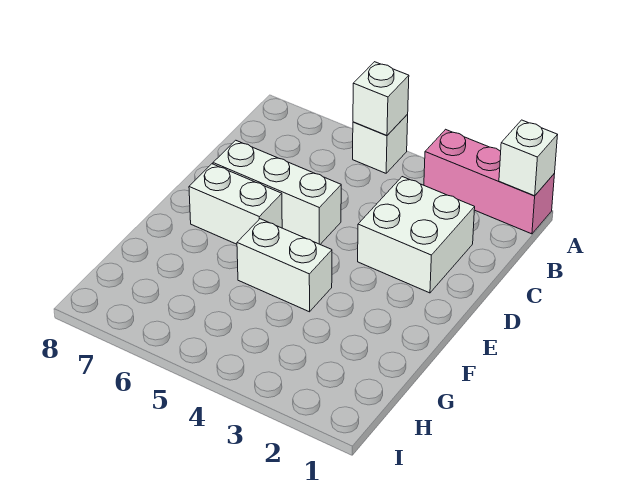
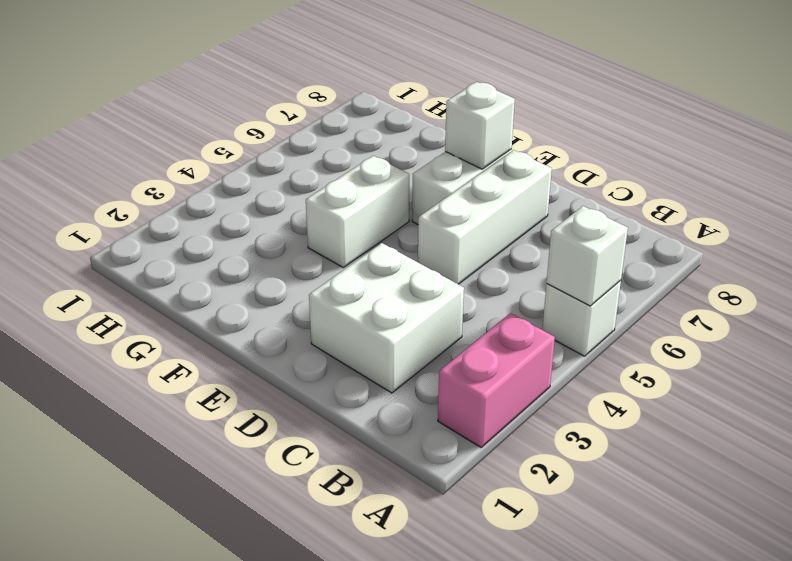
pink brick A1:A3 level 1 -> pink brick A2:A3 level 1
white brick A1 level 2 -> white brick E7 level 2

